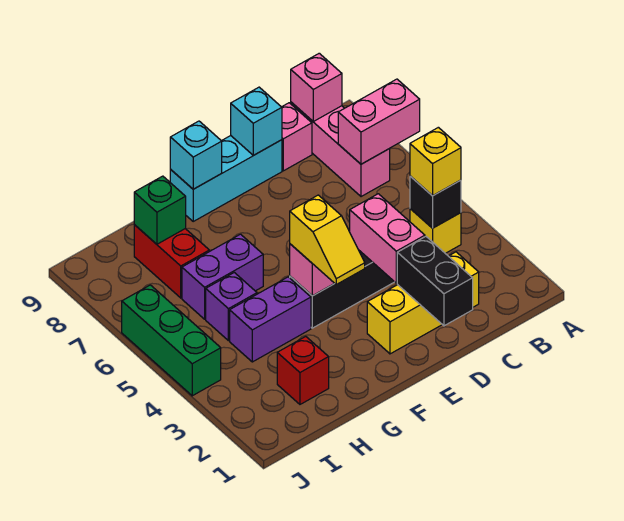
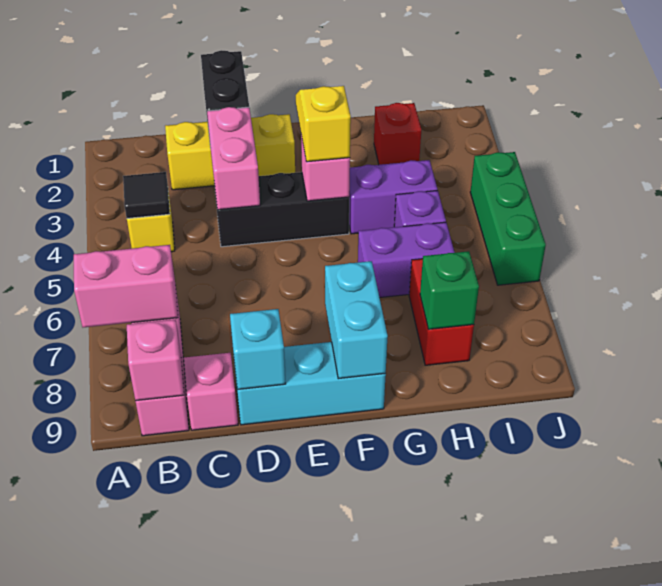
black brick B4 level 2 -> black tile B4 level 2
yellow brick B4 level 3 -> none
cyan brick F9 level 2 -> cyan brick F8:F9 level 2

